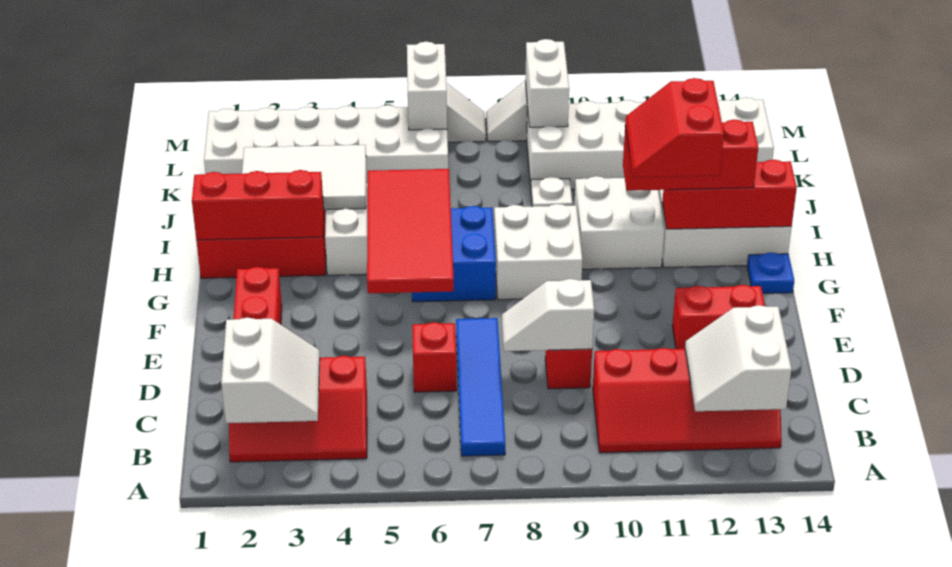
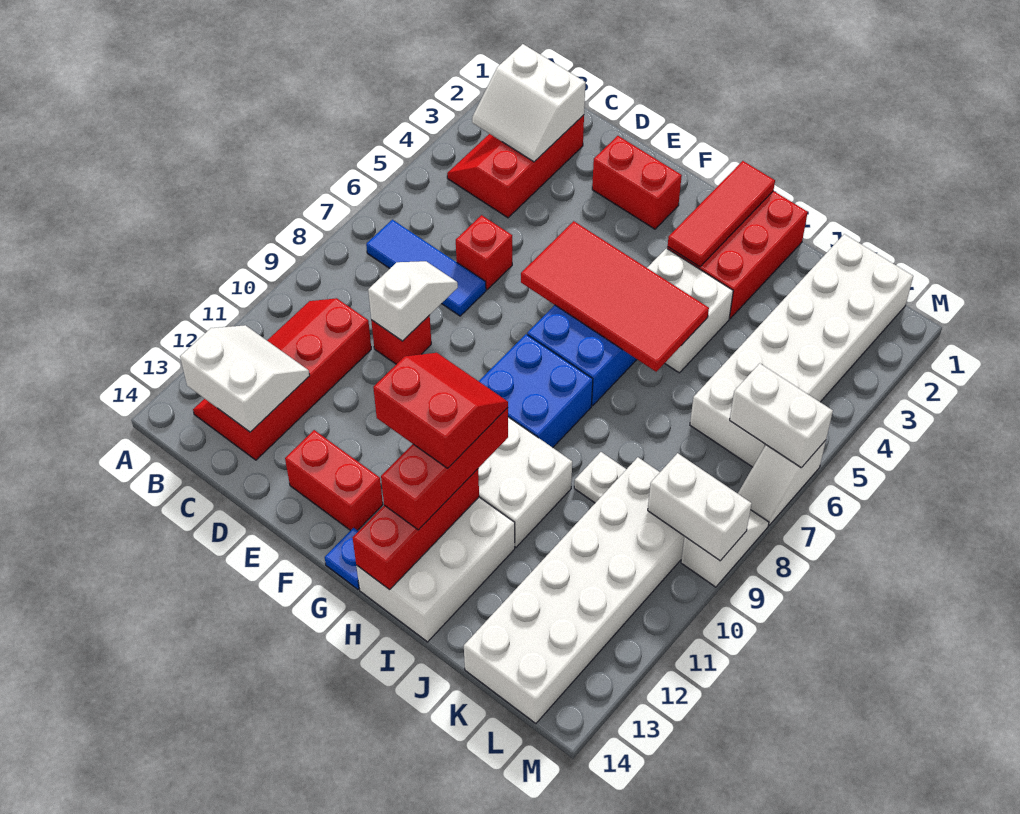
blue tile B7:E7 level 1 -> blue tile B7:D7 level 1
red brick E12:E13 level 1 -> red brick E13:F13 level 1
white brick G8:H9 level 1 -> blue brick G8:H9 level 1
red brick H1:H3 level 2 -> red tile H1:H3 level 2
white tile I2:J4 level 2 -> none

